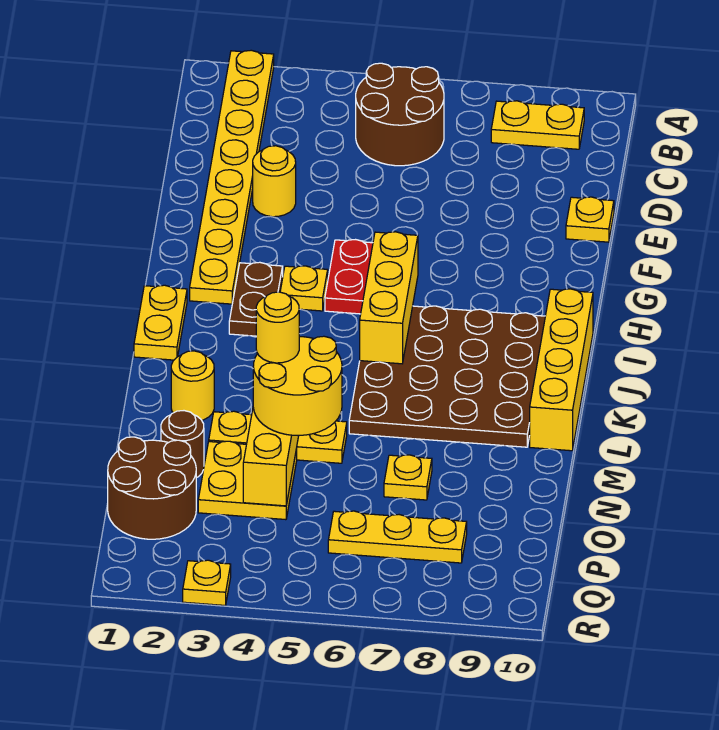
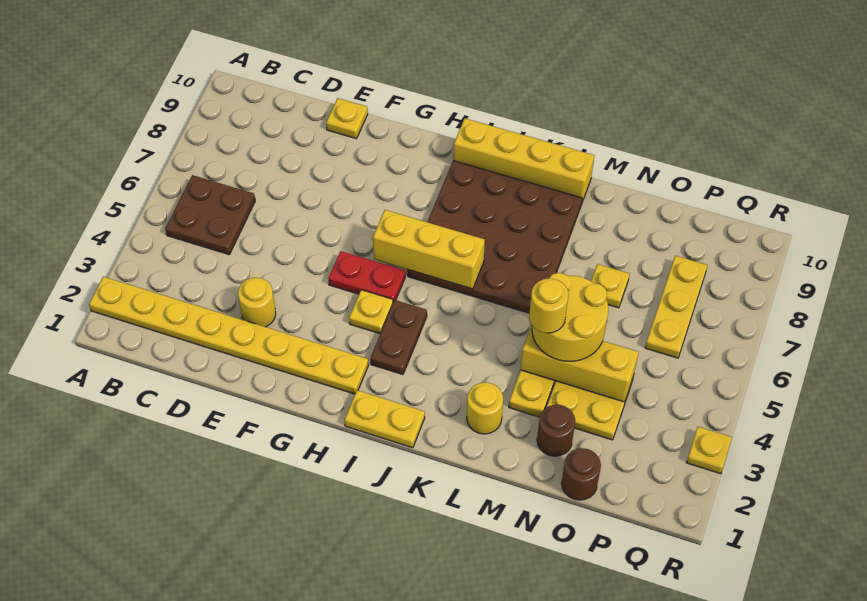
brown round brick B5:C6 level 1 -> brown plate B5:C6 level 1
yellow plate B8:B9 level 1 -> none
brown plate H3:I3 level 1 -> brown plate I3:I4 level 1
brown round brick O1:P2 level 1 -> brown round brick O1 level 1

